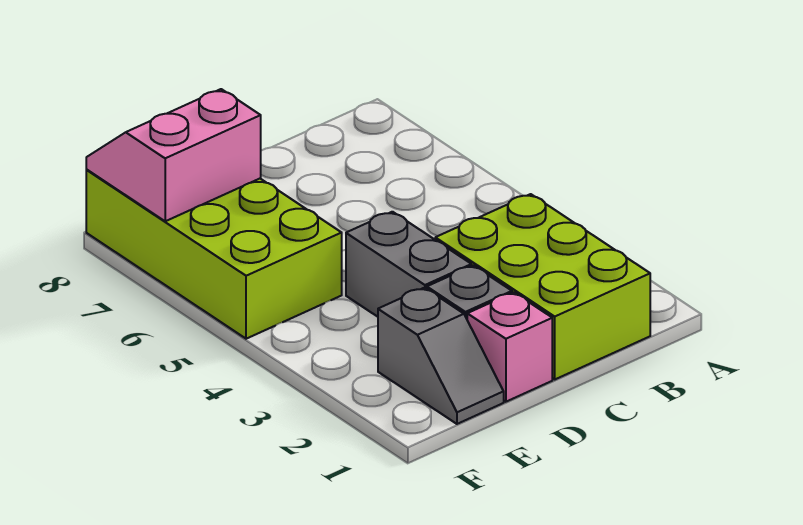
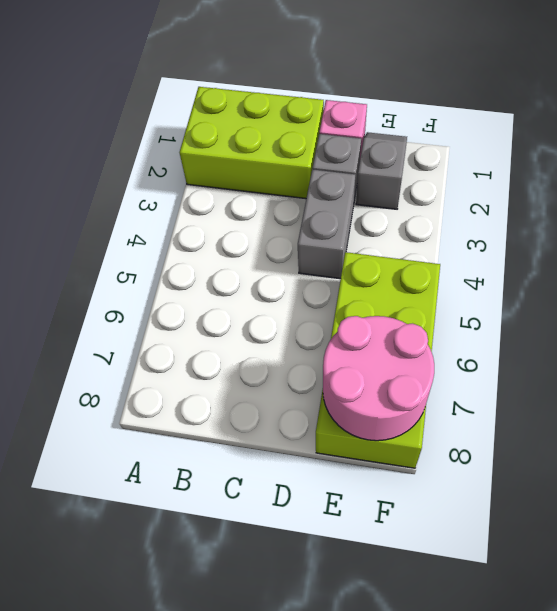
lime brick B1:C3 level 1 -> lime brick A1:C2 level 1
pink slope E7:F8 level 2 top 7 -> pink round brick E7:F8 level 2

